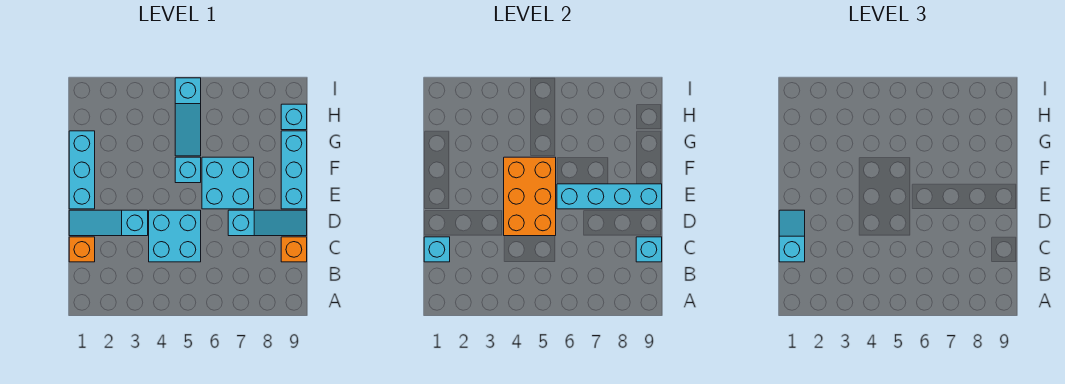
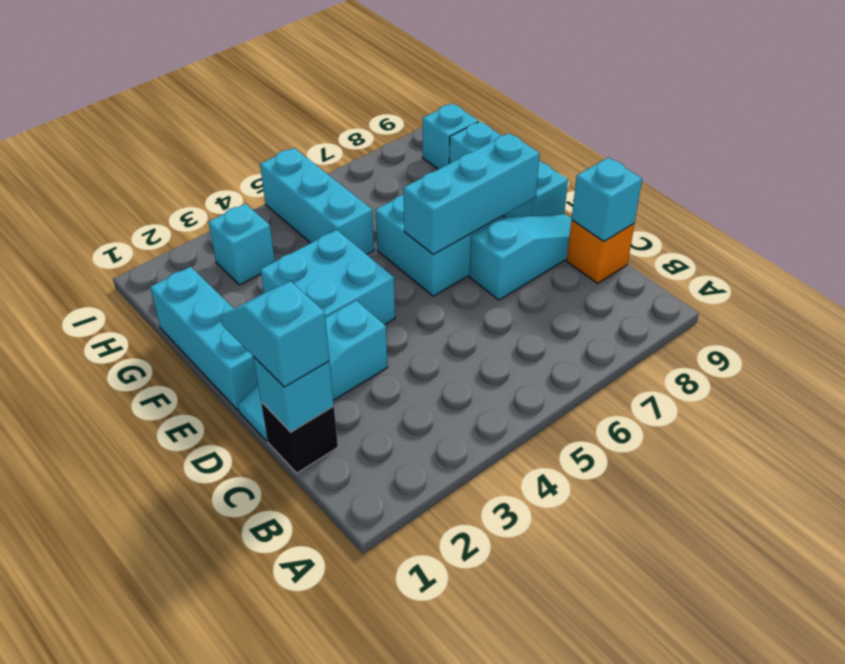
orange brick C1 level 1 -> black brick C1 level 1
cyan brick C4:D5 level 1 -> cyan brick E3:F4 level 1
orange brick D4:F5 level 2 -> none
cyan brick E6:E9 level 2 -> cyan brick E6:E8 level 2
cyan brick F5 level 1 -> cyan brick H3 level 1
cyan slope G5:I5 level 1 top I -> cyan brick G5:I5 level 1

